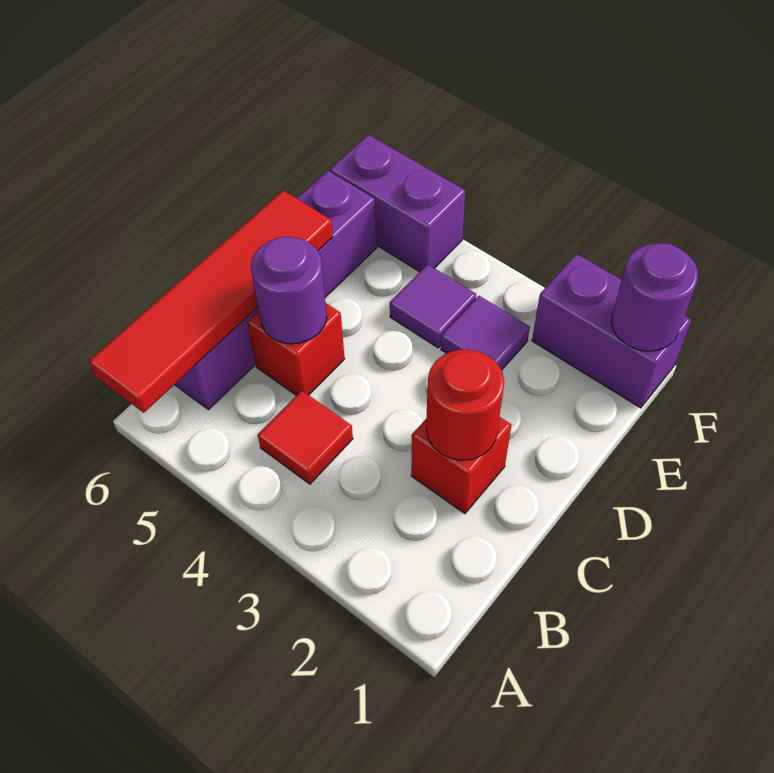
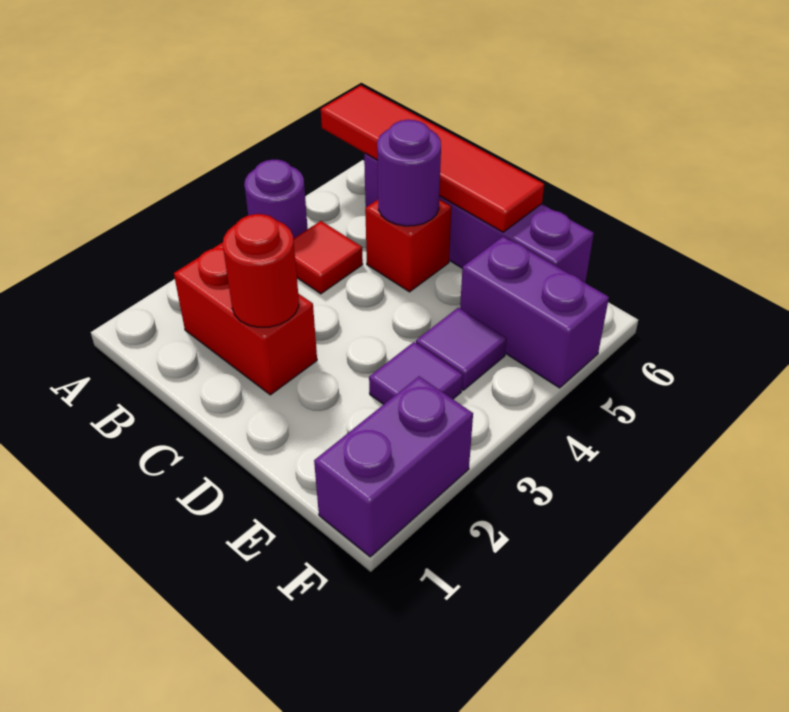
red brick C2 level 1 -> red brick B2:C2 level 1
purple round brick F1 level 2 -> purple round brick A4 level 1
purple brick F5:F6 level 1 -> purple brick E5:F5 level 1

